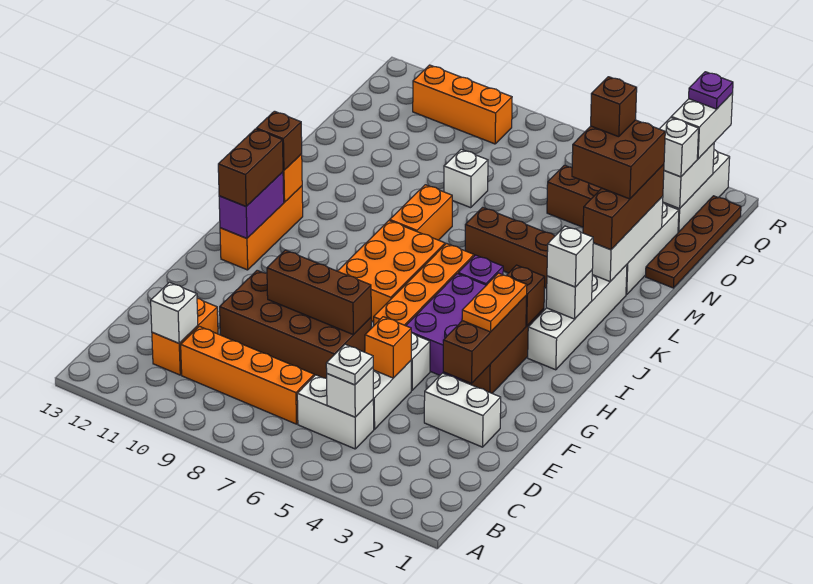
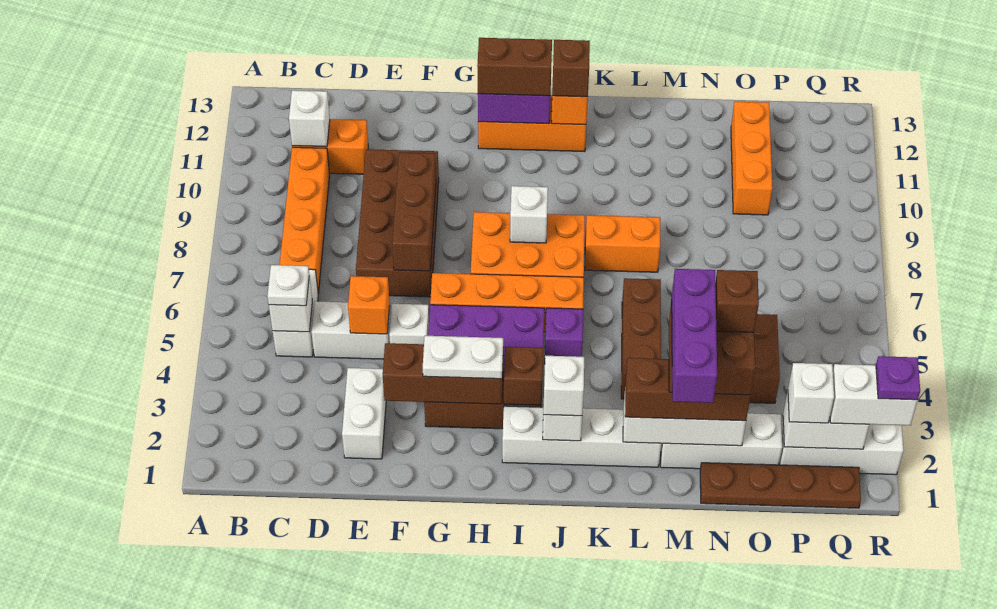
orange plate G3:H3 level 3 -> white plate G3:H3 level 3
none -> purple brick M1:M3 level 5
white brick N8 level 1 -> white brick I8 level 2
orange brick Q9:Q11 level 1 -> orange brick O10:O12 level 1

